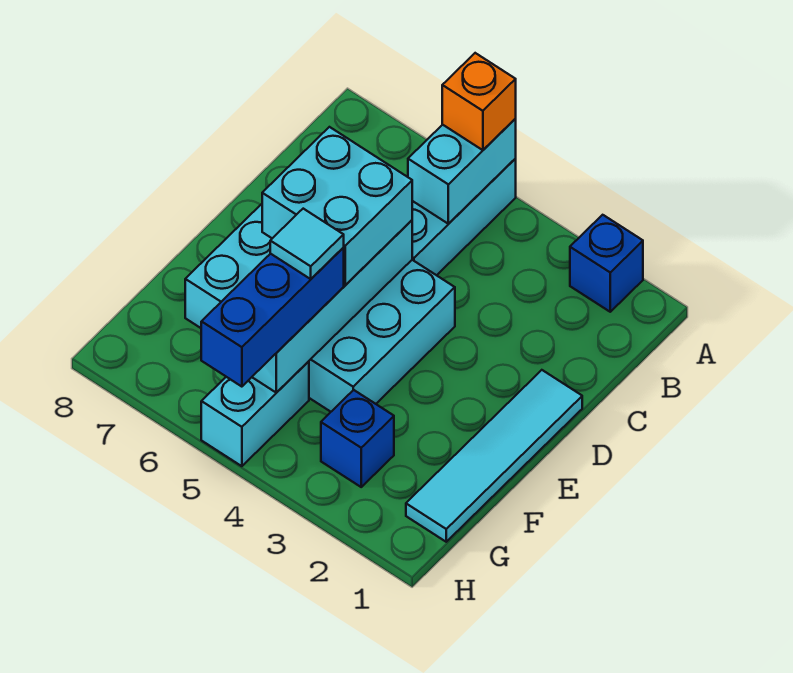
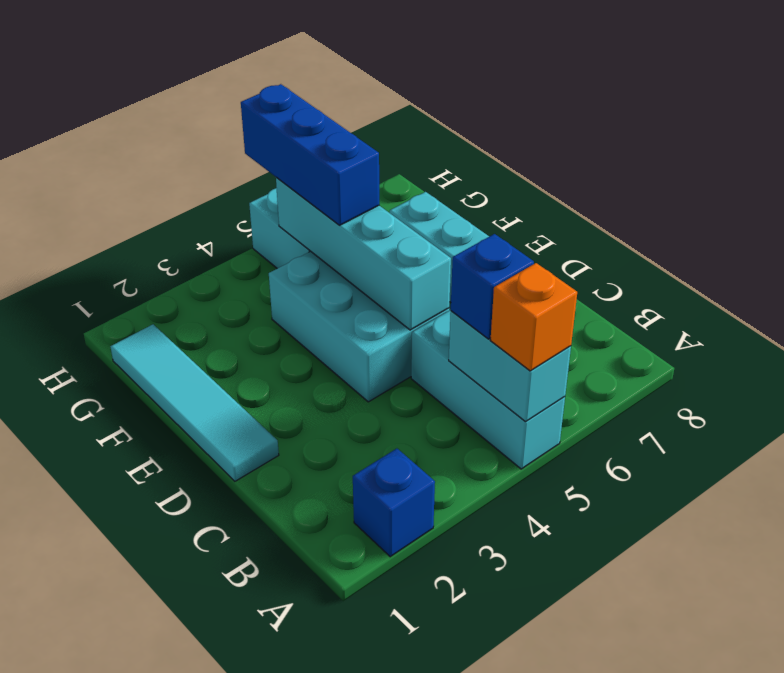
cyan brick D5:E6 level 3 -> none
cyan tile F5 level 4 -> none
blue brick G3 level 1 -> blue brick B5 level 3

